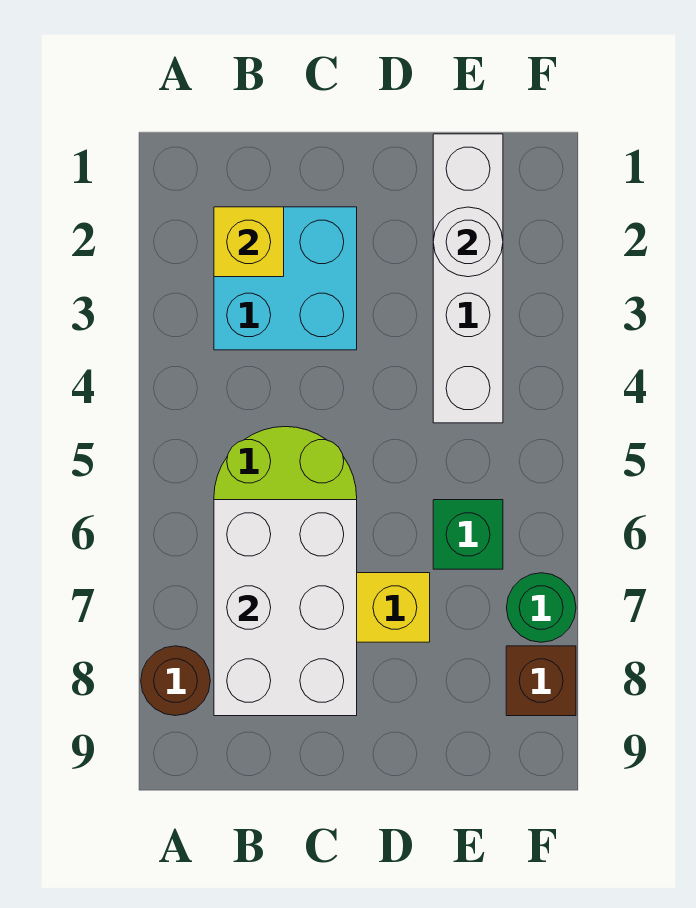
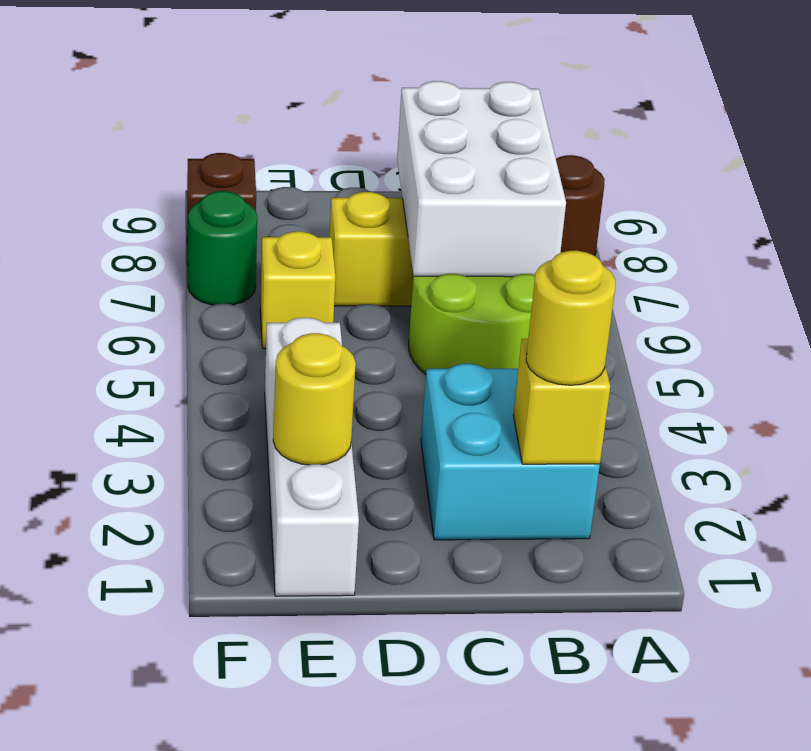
none -> yellow round brick B2 level 3
white round brick E2 level 2 -> yellow round brick E2 level 2
green brick E6 level 1 -> yellow brick E6 level 1

